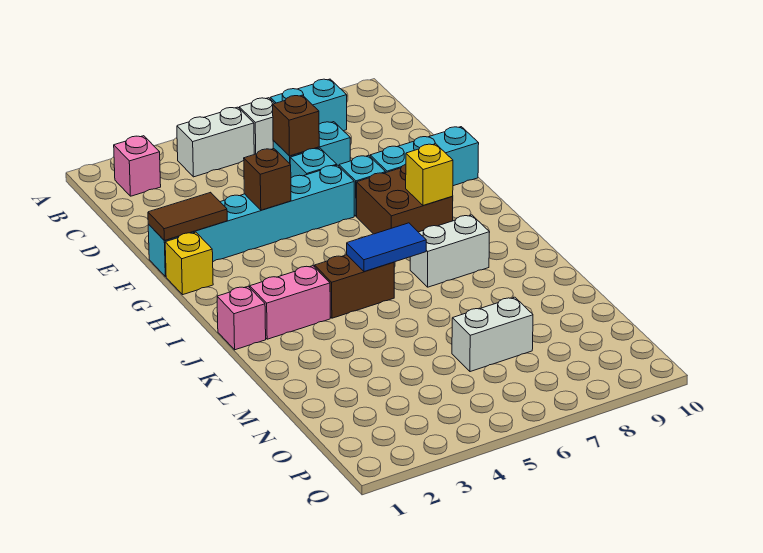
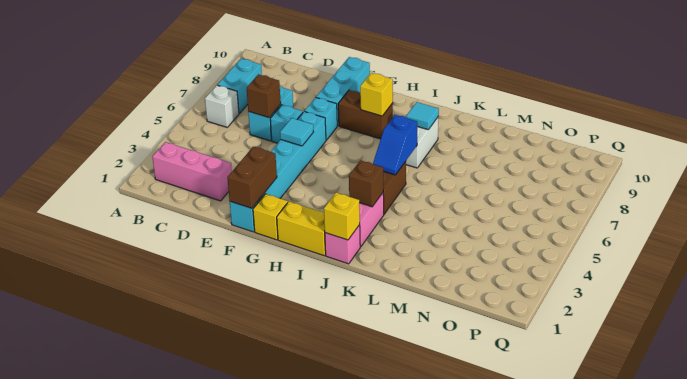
pink brick B2 level 1 -> pink brick B2:D2 level 1
white brick B4:B5 level 1 -> none
brown tile F1:F2 level 2 -> brown brick F1:F2 level 2
brown brick F4 level 2 -> brown brick J3 level 2
none -> cyan tile F5 level 2
brown brick G7:H8 level 1 -> brown brick G8:H8 level 1
none -> yellow brick H1:I1 level 1
none -> yellow brick J1 level 2
blue tile J5:J6 level 2 -> blue slope J5:J6 level 2 top 6
none -> cyan tile J8 level 2
white brick N6:N7 level 1 -> none

